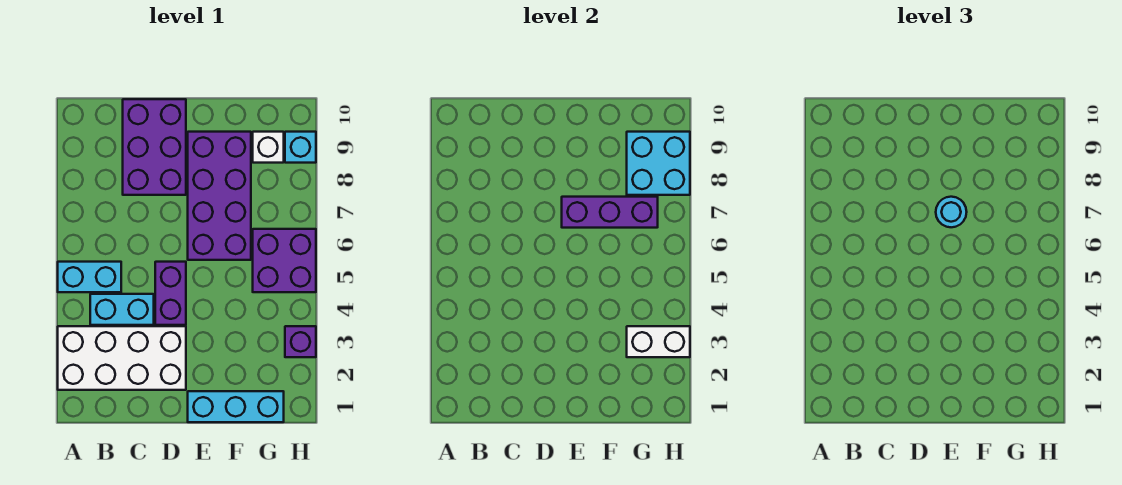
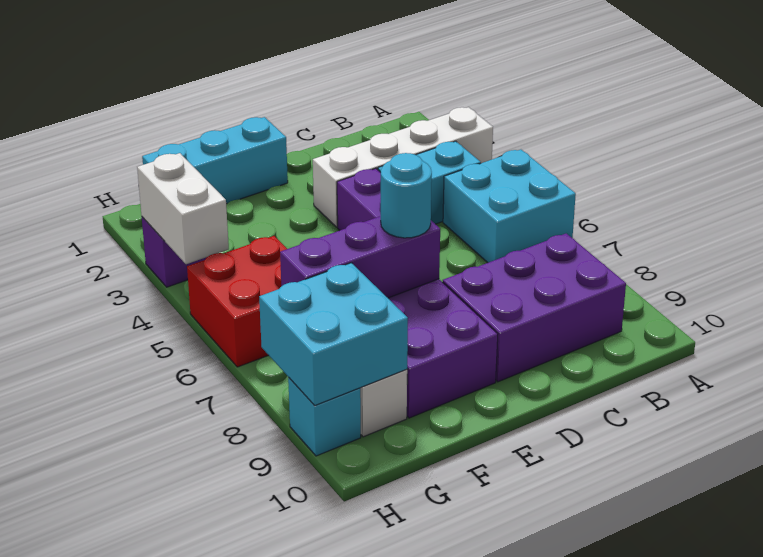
white brick A2:D3 level 1 -> white brick A3:D3 level 1
cyan brick A5:B5 level 1 -> cyan brick A5:B6 level 1
purple brick C8:D10 level 1 -> purple brick B8:D9 level 1
white brick G3:H3 level 2 -> white brick H3:H4 level 2
purple brick G5:H6 level 1 -> red brick G5:H6 level 1

